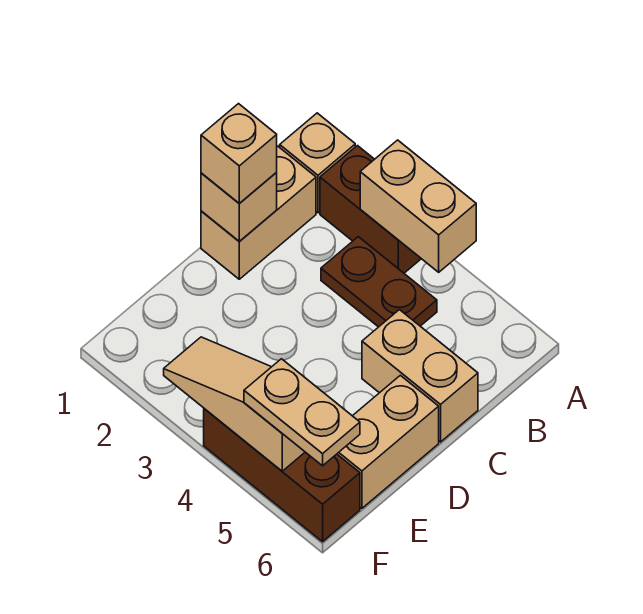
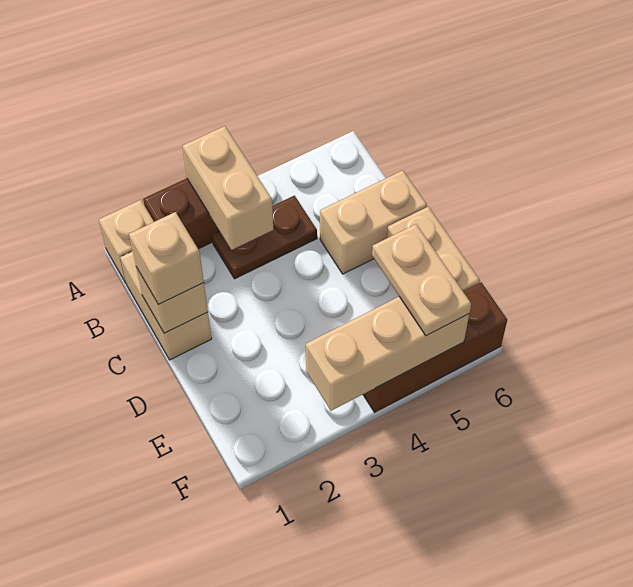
tan brick A3:A4 level 2 -> tan brick A3:B3 level 2
tan slope F3:F5 level 2 top 5 -> tan brick F3:F5 level 2
tan plate F5:F6 level 3 -> tan plate E5:F5 level 3

